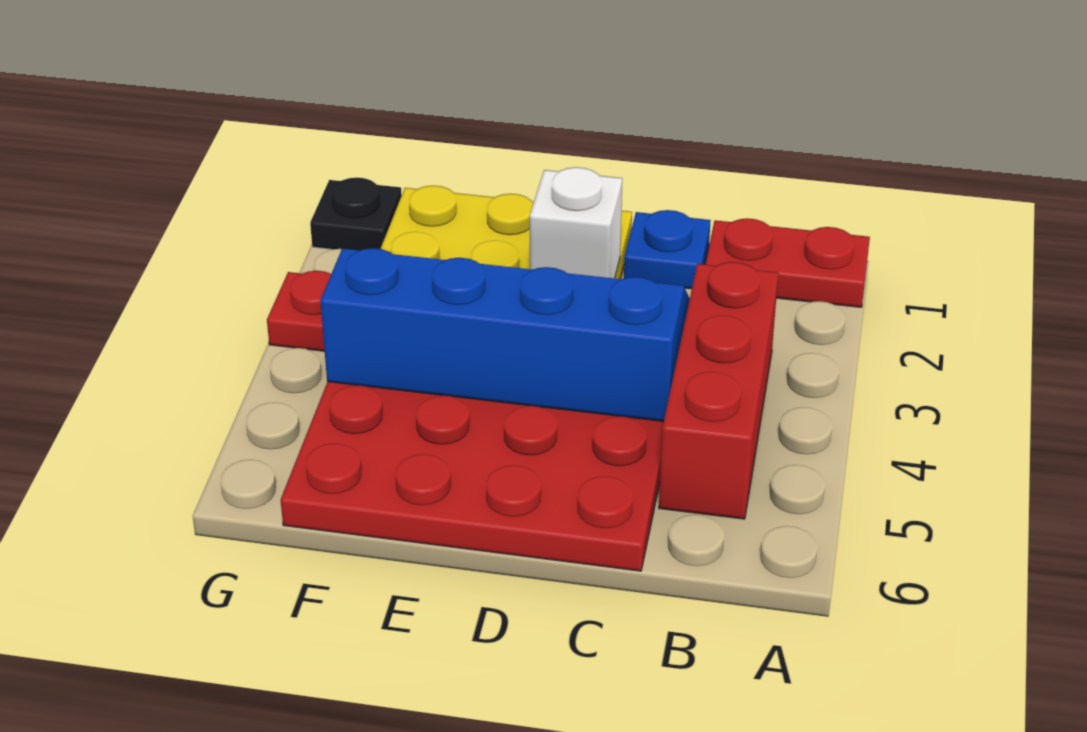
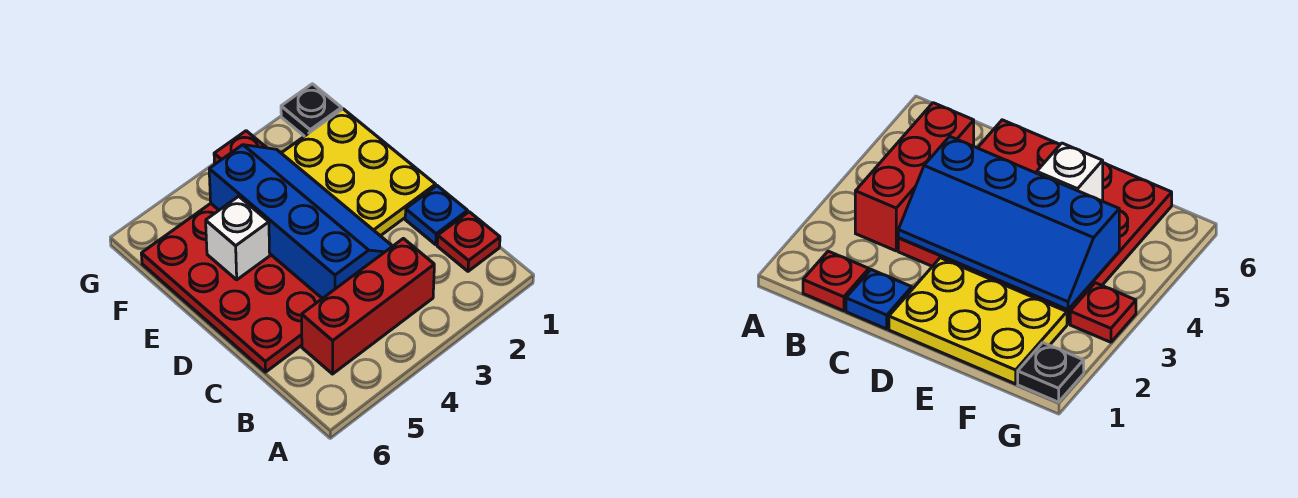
red plate A1:B1 level 1 -> red plate B1 level 1
white brick D2 level 2 -> white brick E5 level 2

